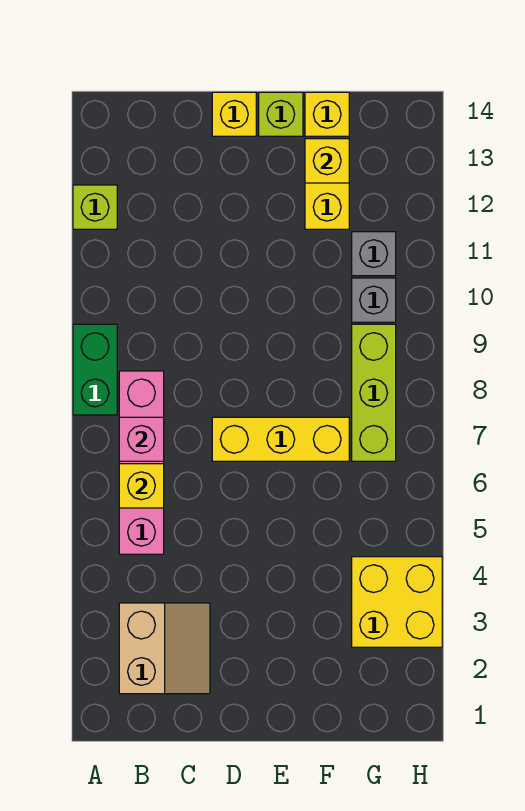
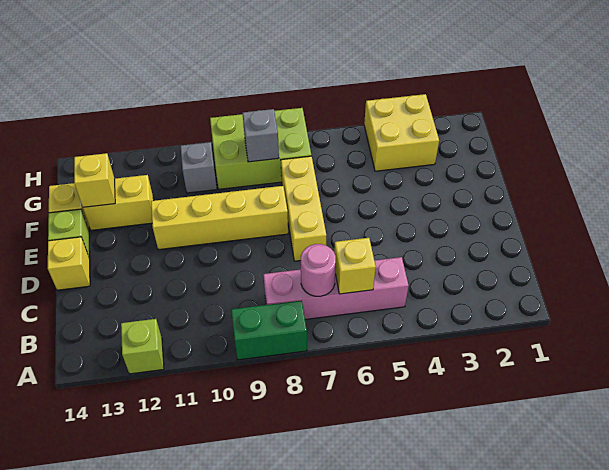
tan slope B2:C3 level 1 top B -> none
pink brick B7 level 2 -> pink round brick B7 level 2
none -> yellow brick E8:E11 level 1
lime brick G7:G9 level 1 -> lime brick G7:H9 level 1
grey brick G11 level 1 -> grey brick G8 level 2

